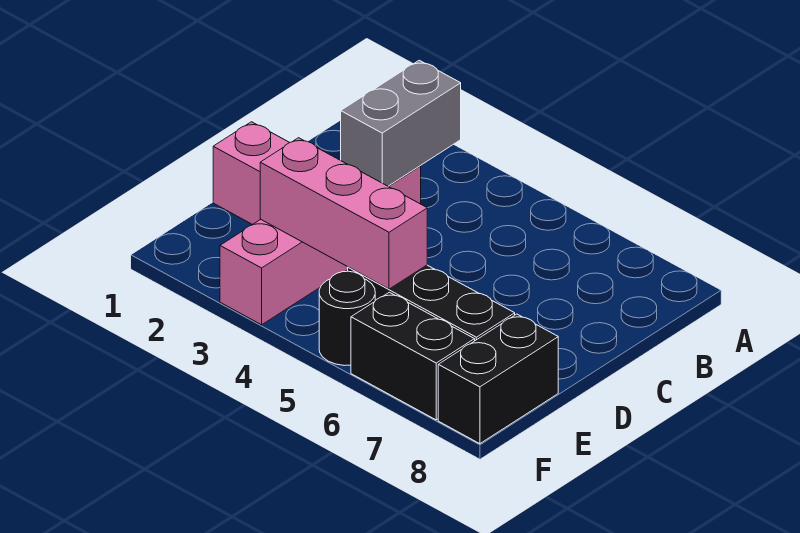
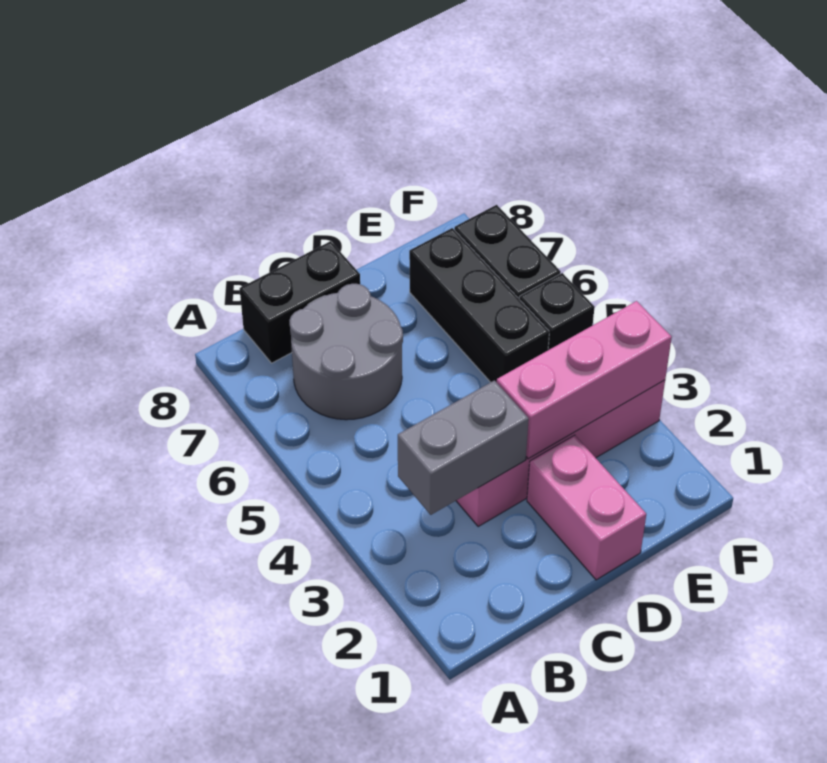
none -> grey round brick B6:C7 level 1
pink brick E3:E5 level 2 -> pink brick D3:F3 level 2
black brick E8:F8 level 1 -> black brick B8:C8 level 1
black round brick F5 level 1 -> black brick F5 level 1

